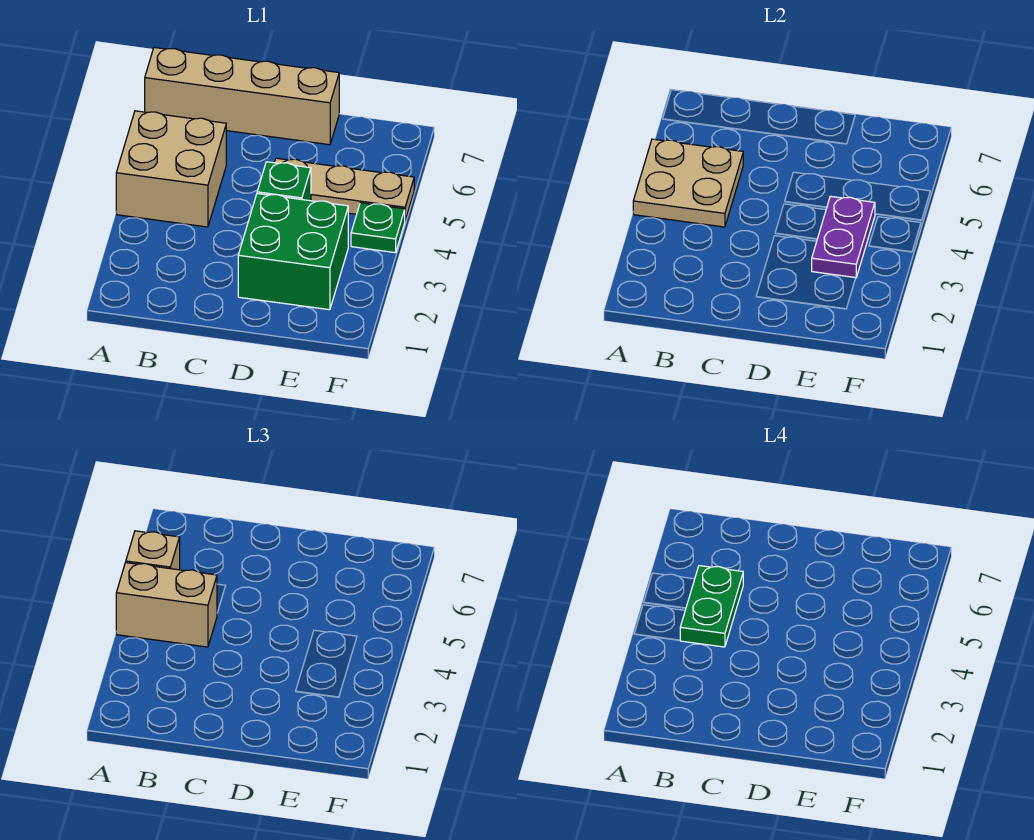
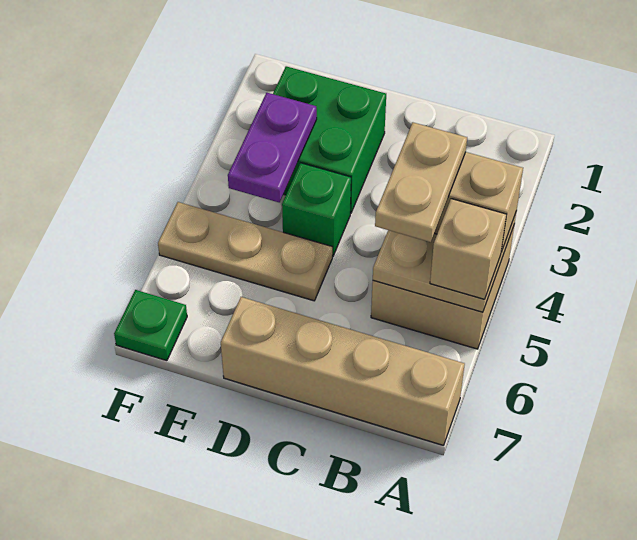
green plate B4:B5 level 4 -> tan plate B4:B5 level 4
green plate F4 level 1 -> green plate F7 level 1

